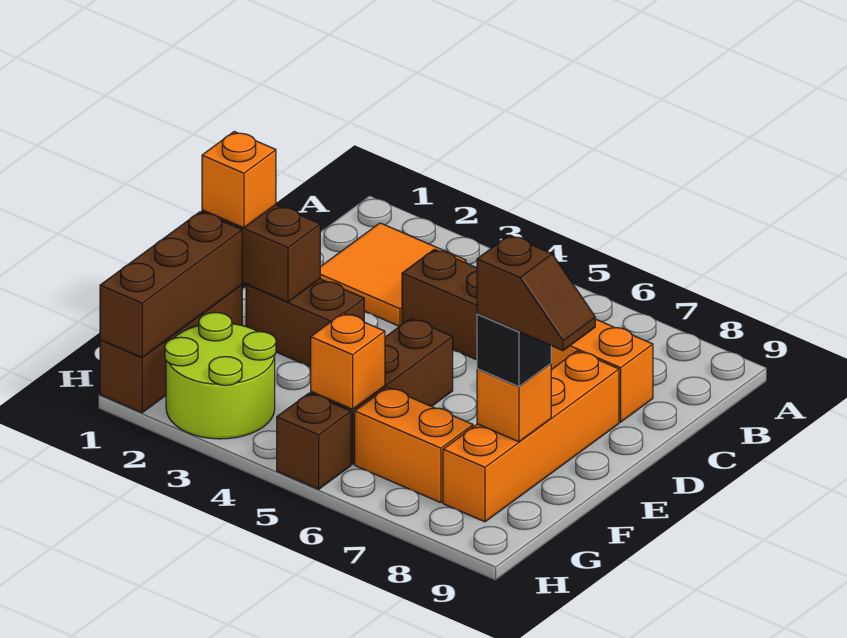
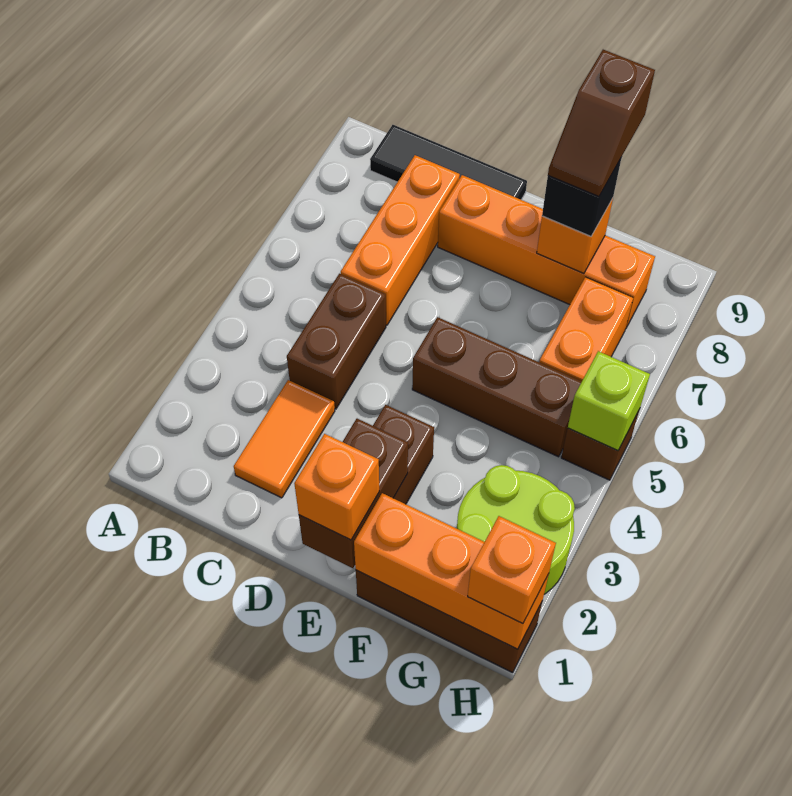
orange tile B2:C3 level 1 -> orange tile C2:C3 level 1
none -> black tile B9:D9 level 1
brown brick F1:H1 level 2 -> orange brick F1:H1 level 2
brown slope F8:F9 level 4 top 8 -> brown slope F8:F9 level 4 top 9
orange brick G5 level 2 -> orange brick H1 level 3
none -> lime brick H5 level 2

